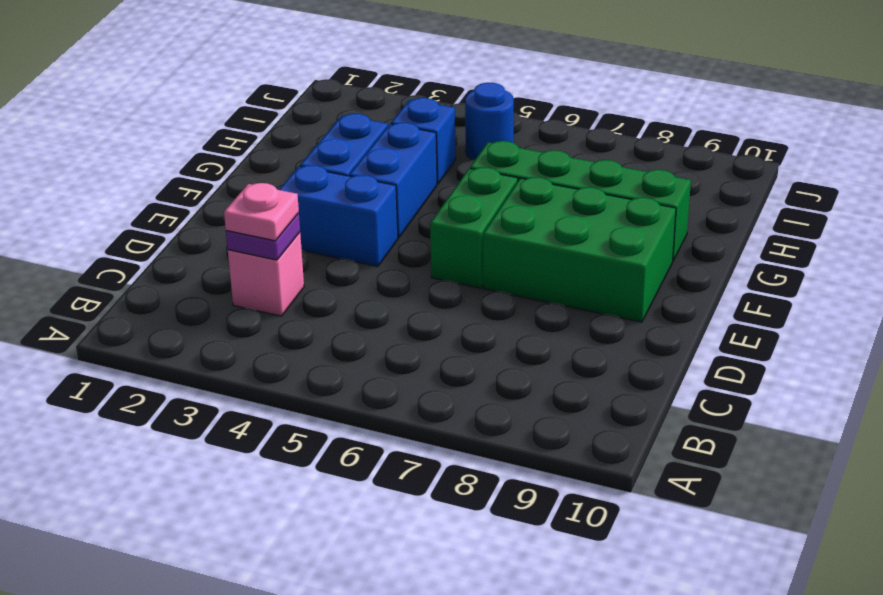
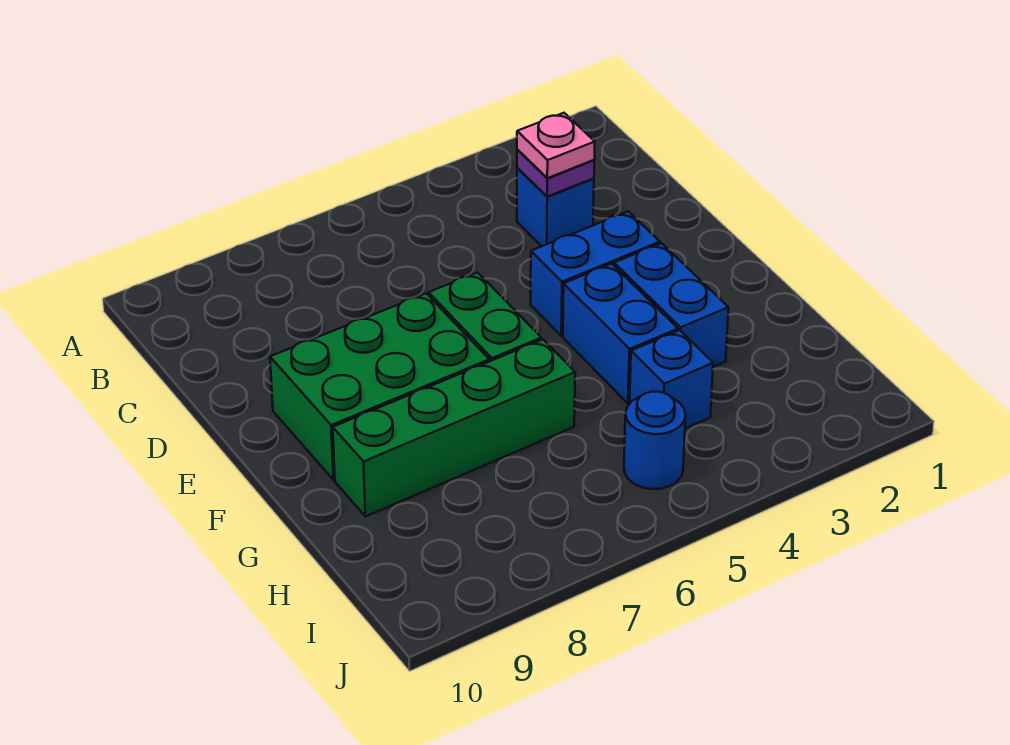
pink brick C3 level 1 -> blue brick C3 level 1

